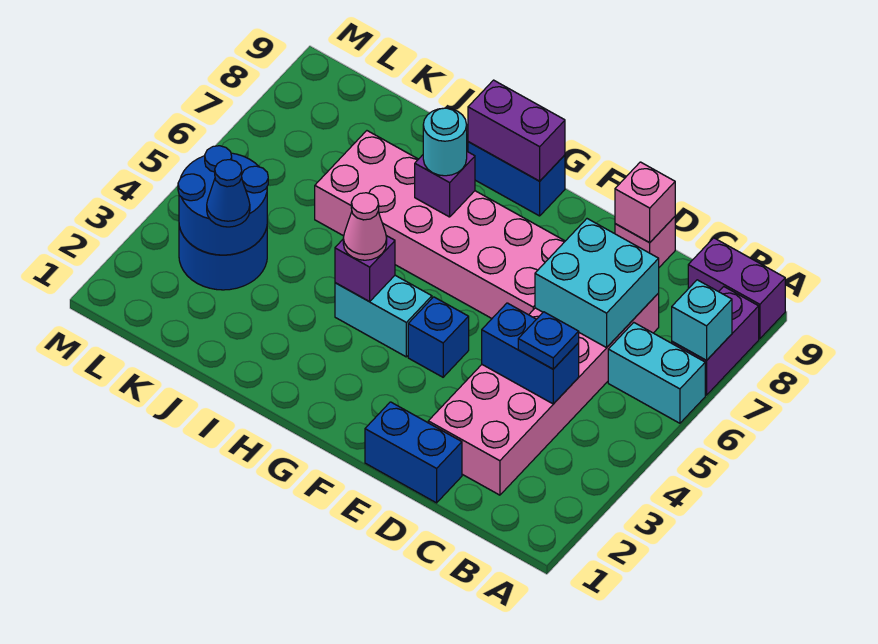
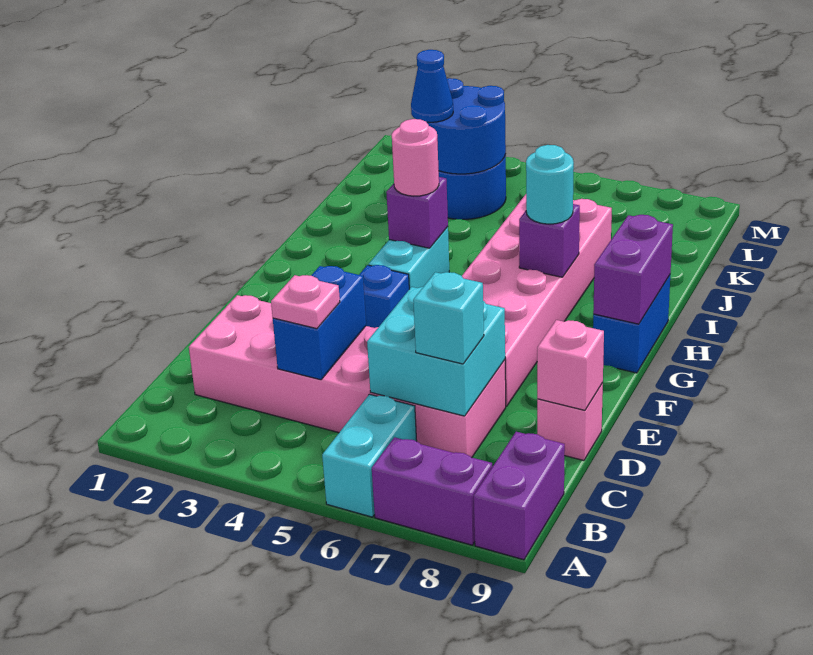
cyan brick A7 level 2 -> cyan brick C7 level 3
blue plate C4 level 3 -> pink plate C4 level 3
blue brick D1:E1 level 1 -> none
pink cone H4 level 3 -> pink round brick H4 level 3

